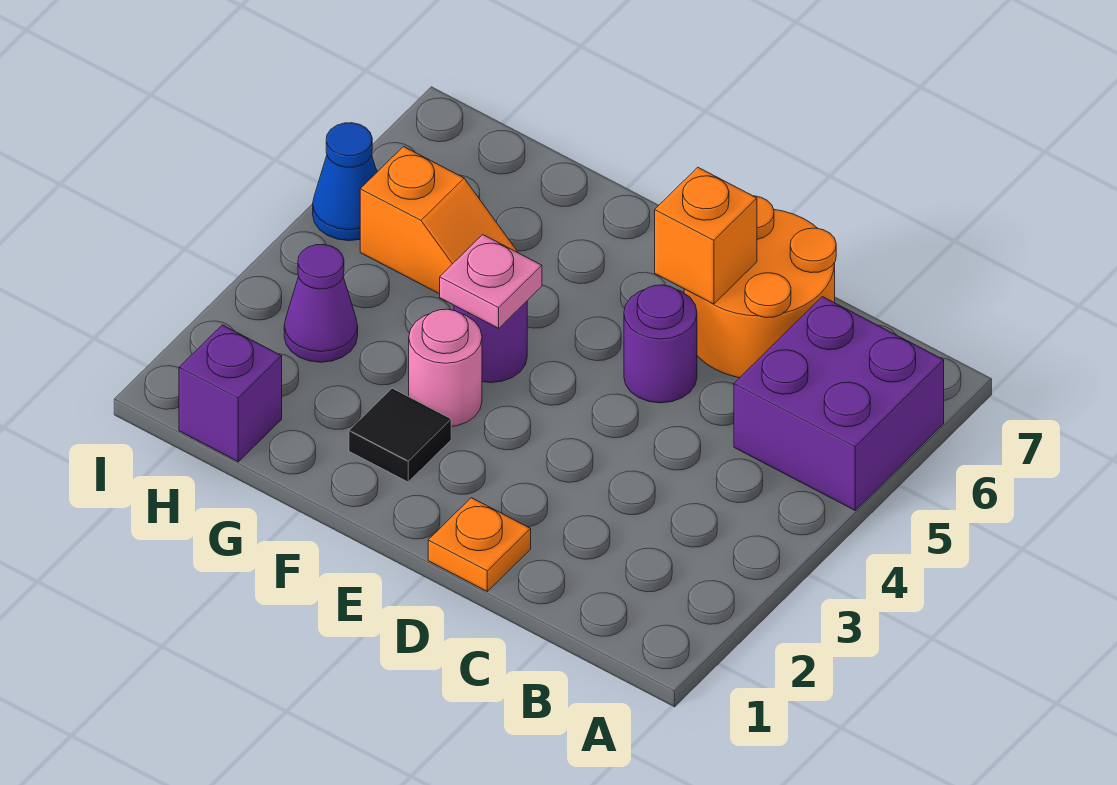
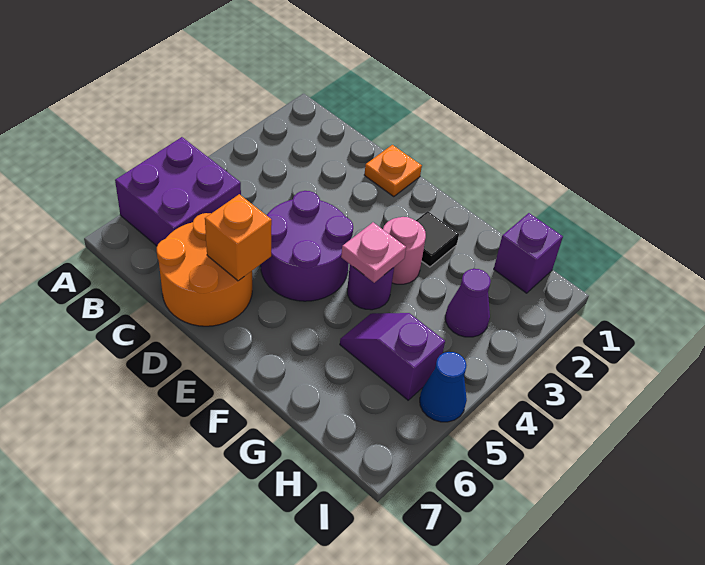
purple round brick D5 level 1 -> purple round brick D4:E5 level 1
orange slope G5:H5 level 1 top H -> purple slope G5:H5 level 1 top H

